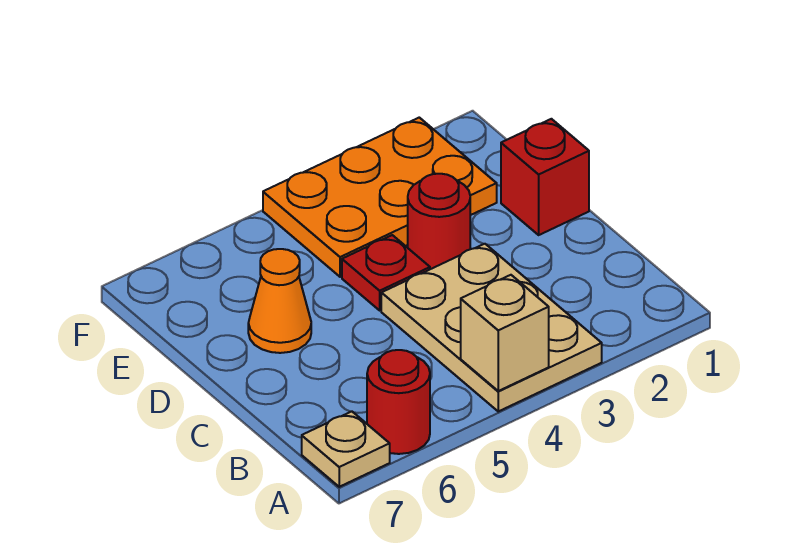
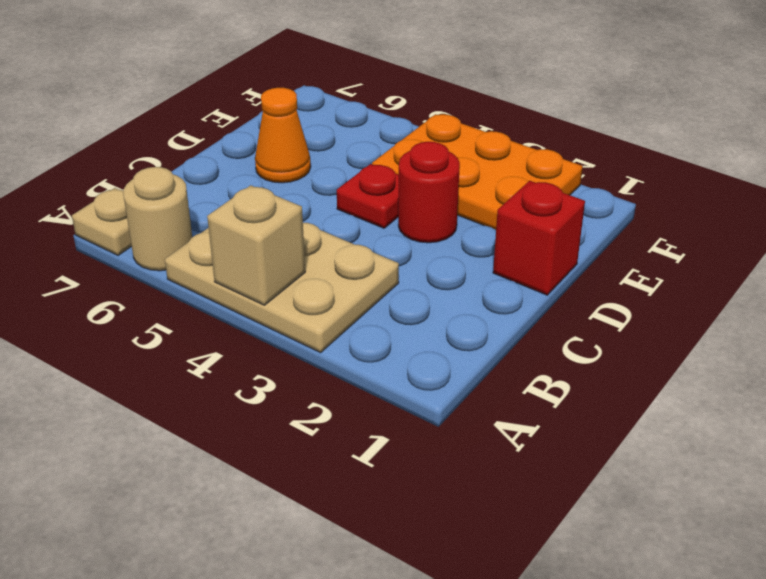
tan plate A3:C4 level 1 -> tan plate A3:B5 level 1
red round brick A6 level 1 -> tan round brick A6 level 1

